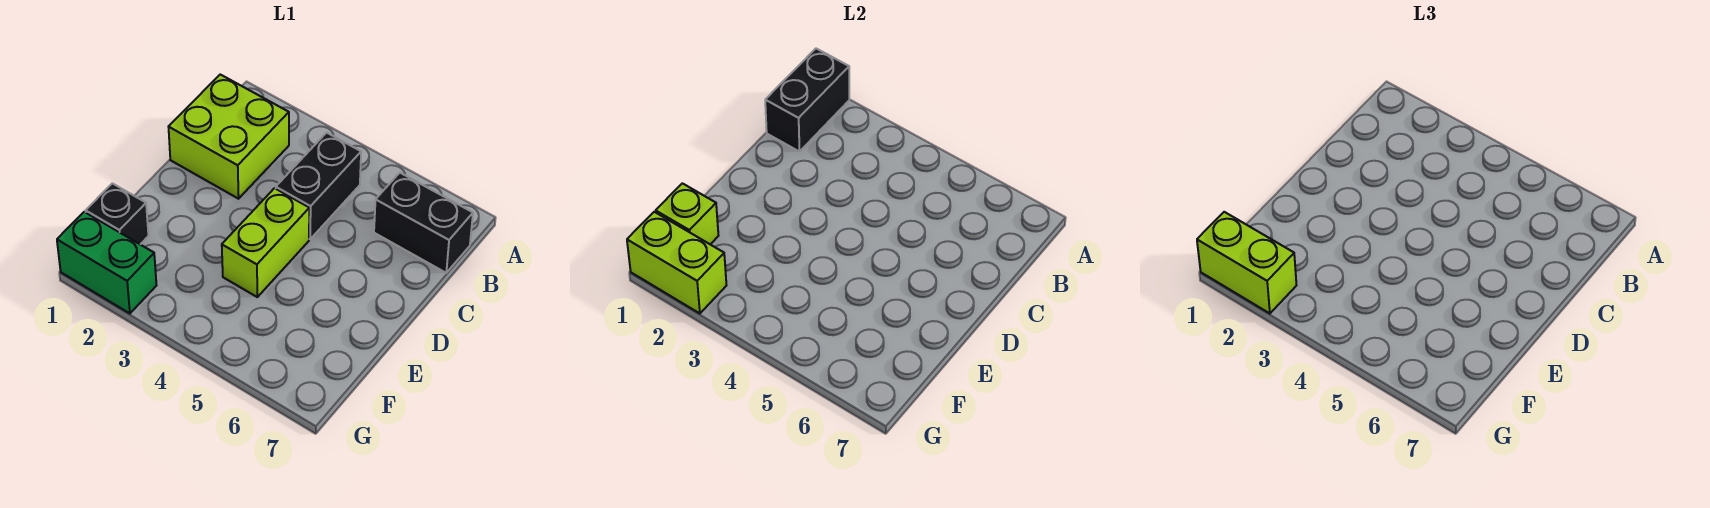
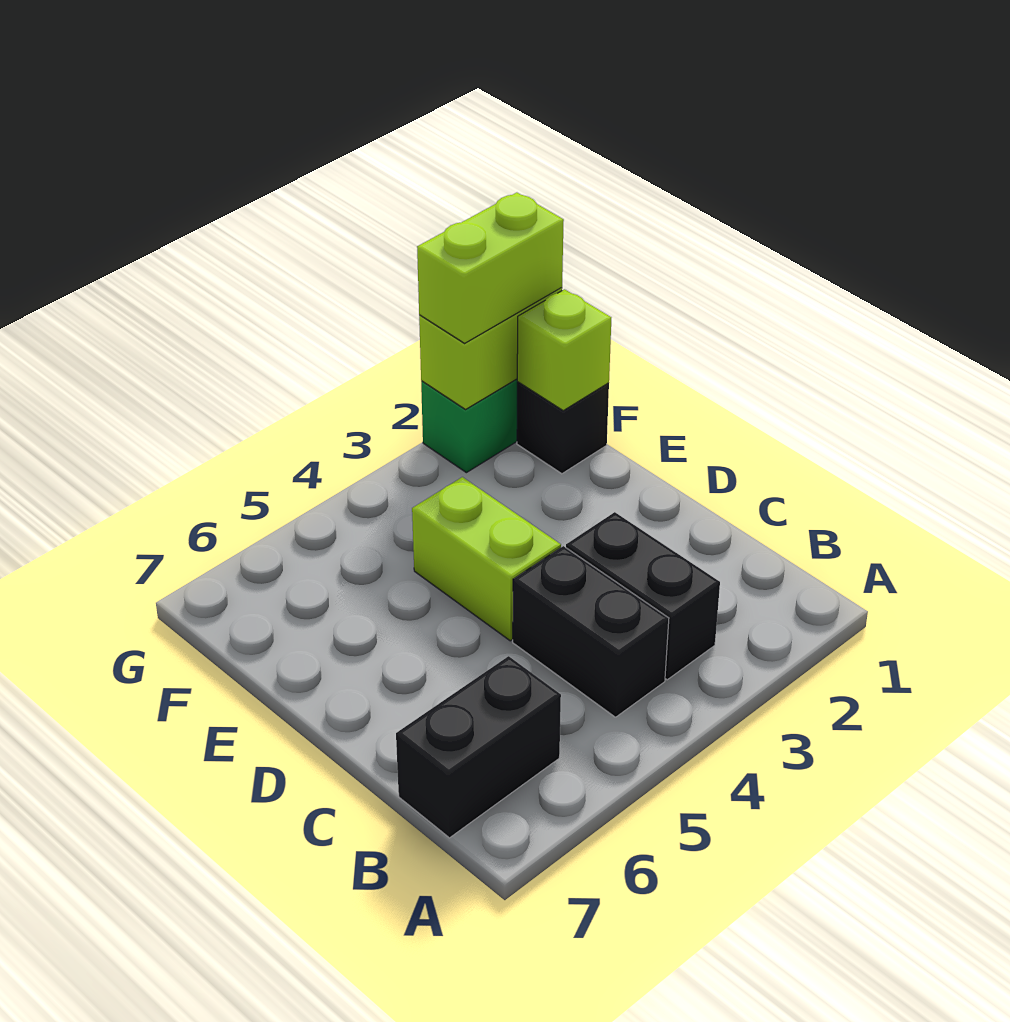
black brick A1:B1 level 2 -> black brick B3:C3 level 1
lime brick B1:C2 level 1 -> none

